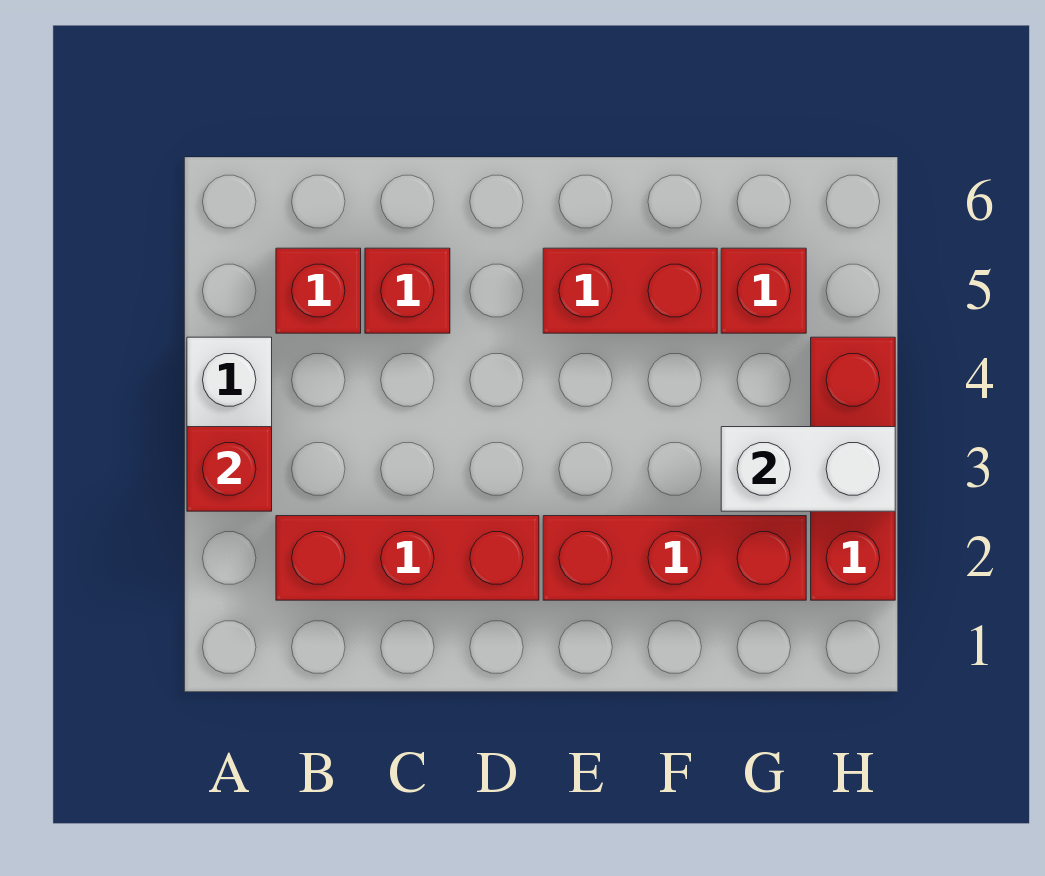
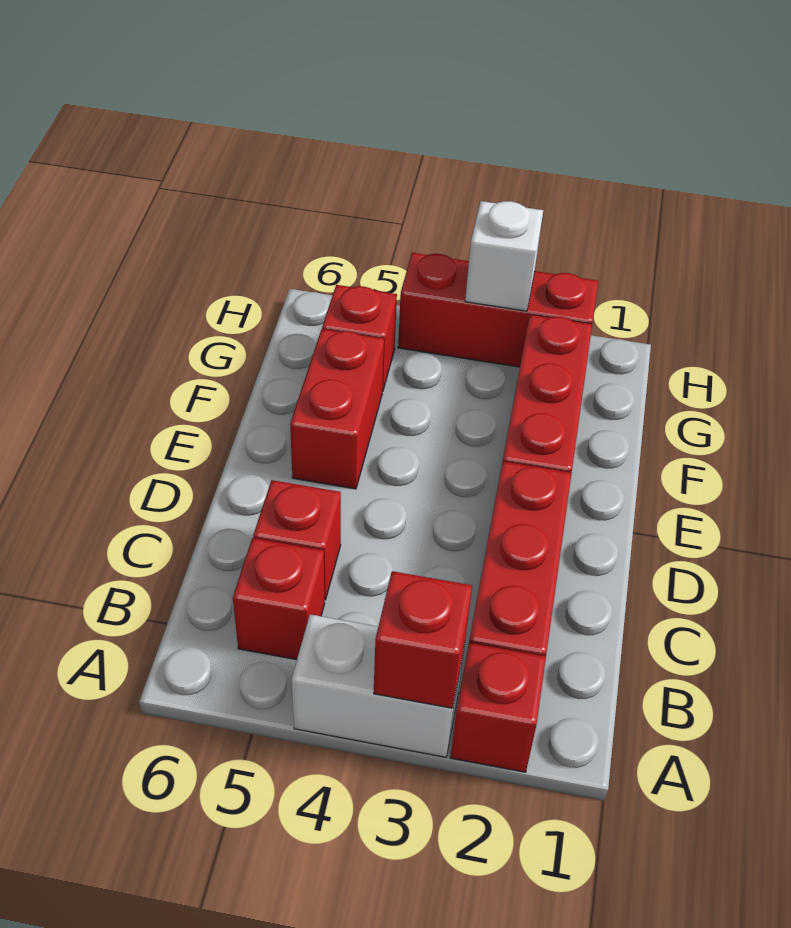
none -> red brick A2 level 1
white brick G3:H3 level 2 -> white brick H3 level 2

